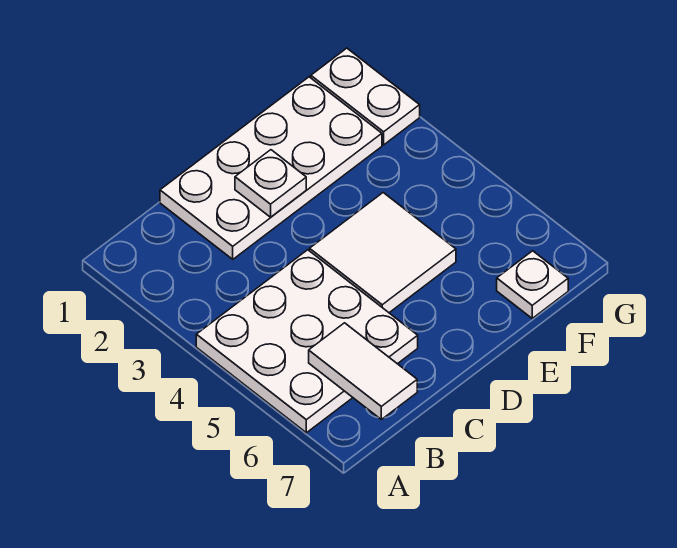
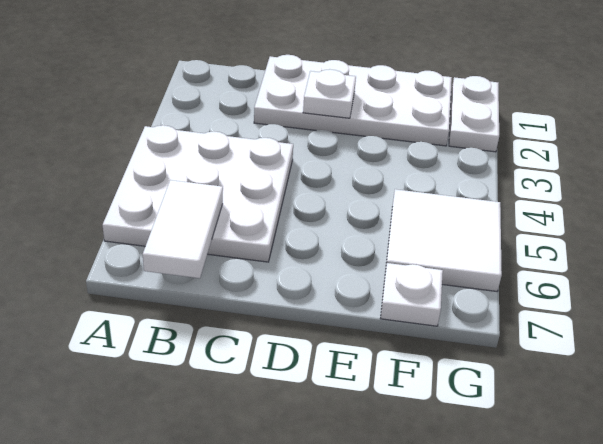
white tile D4:E5 level 1 -> white tile F5:G6 level 1

